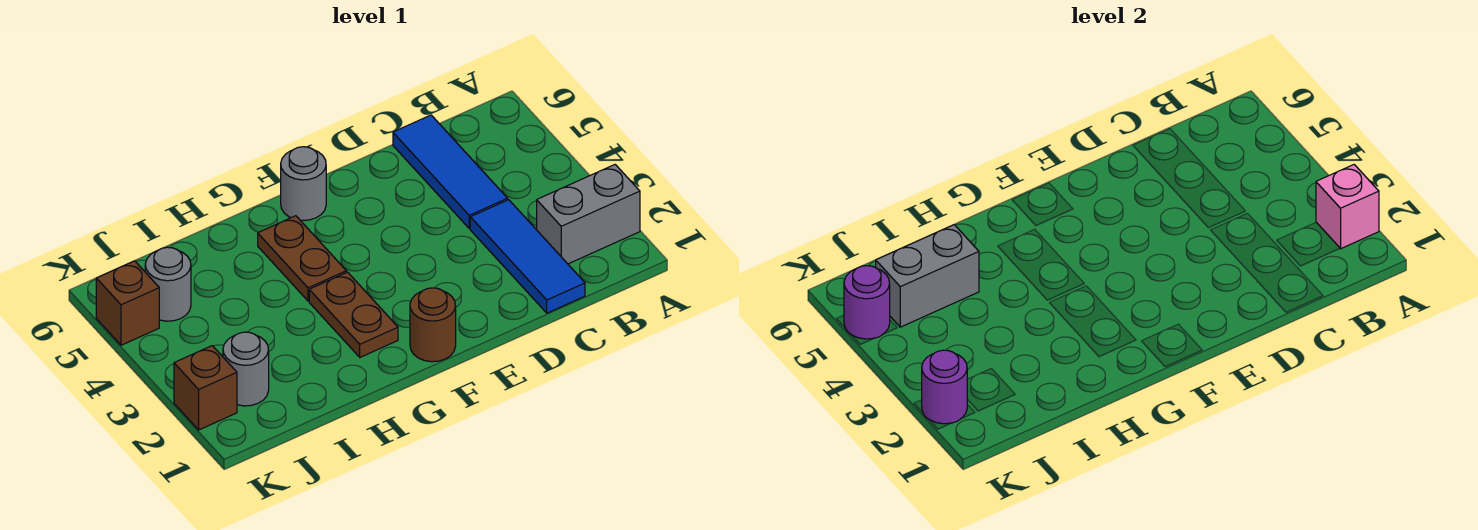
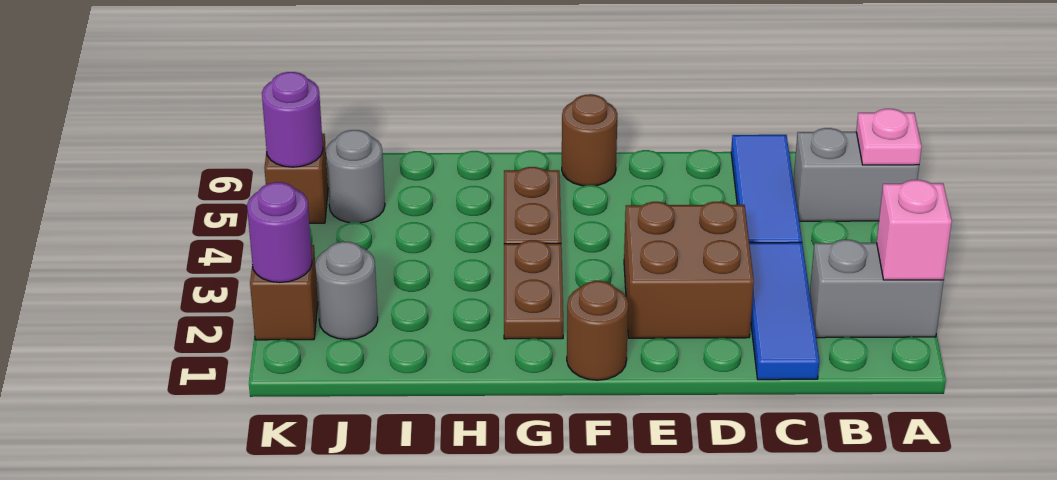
none -> pink plate A5 level 2
none -> brown brick D2:E3 level 1
grey round brick F6 level 1 -> brown round brick F6 level 1
grey brick I5:J5 level 2 -> grey brick A5:B5 level 1

